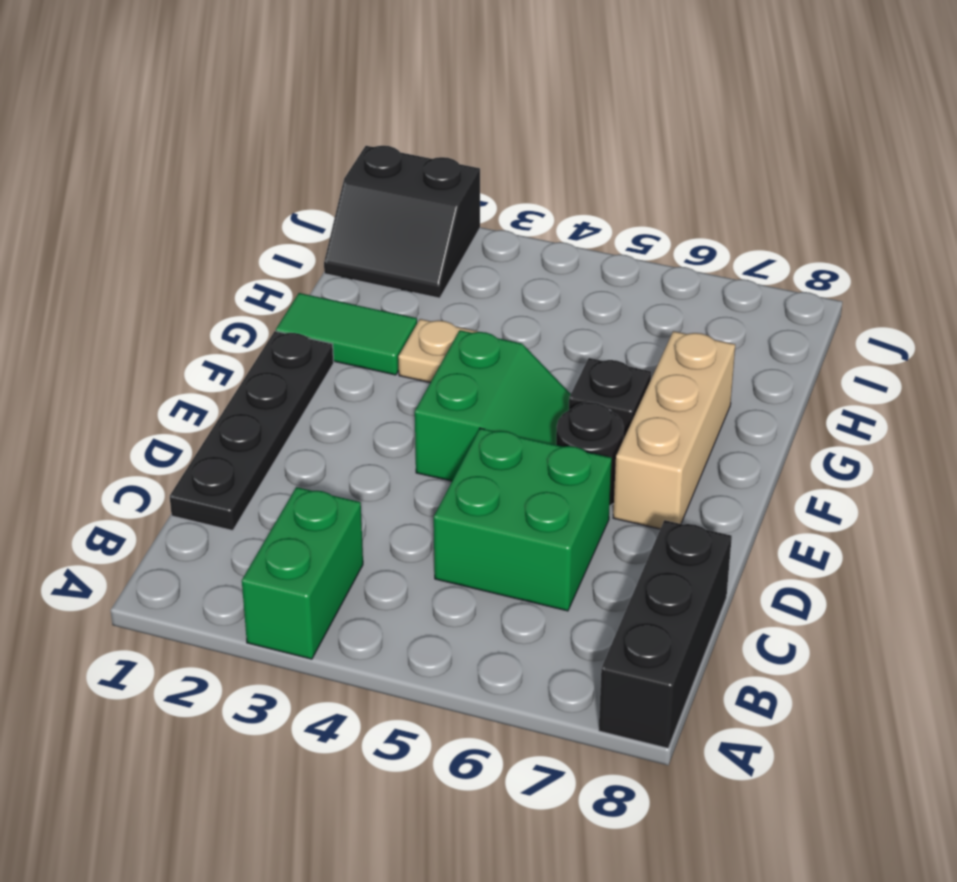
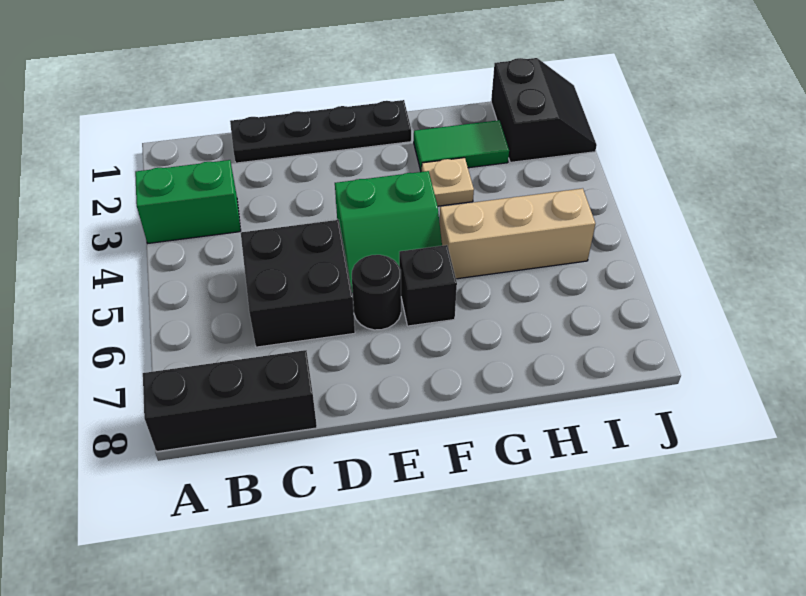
green brick C5:D6 level 1 -> black brick C5:D6 level 1
tan brick E7:G7 level 1 -> tan brick G5:I5 level 1
green tile G1:G2 level 1 -> green tile G2:H2 level 1
black slope I1:J2 level 1 top J -> black slope I1:J2 level 1 top I

